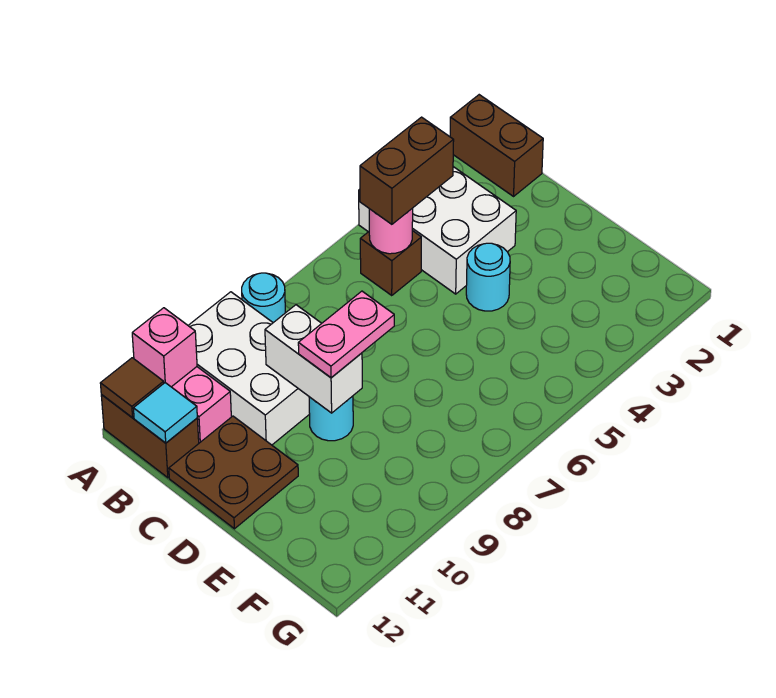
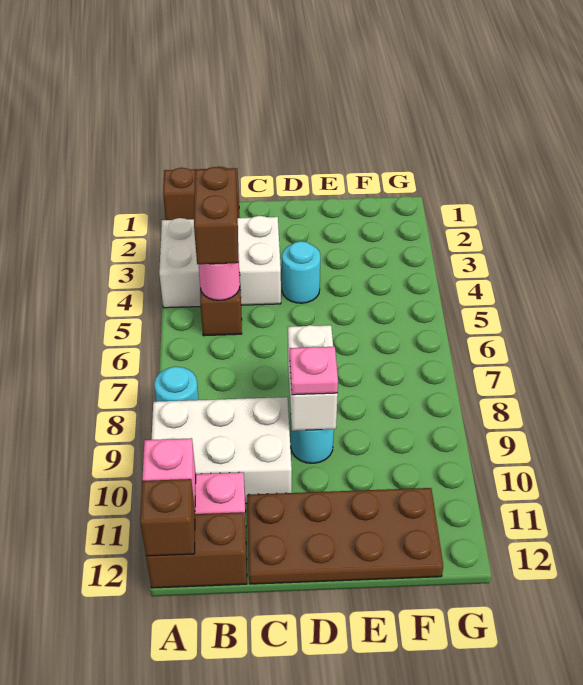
brown tile A12 level 2 -> brown brick A12 level 2
cyan tile B12 level 2 -> none
white brick C9:D9 level 2 -> white brick D8:D9 level 2
brown plate C11:D12 level 1 -> brown plate C11:F12 level 1
pink plate D8:D9 level 3 -> pink plate D9 level 3

